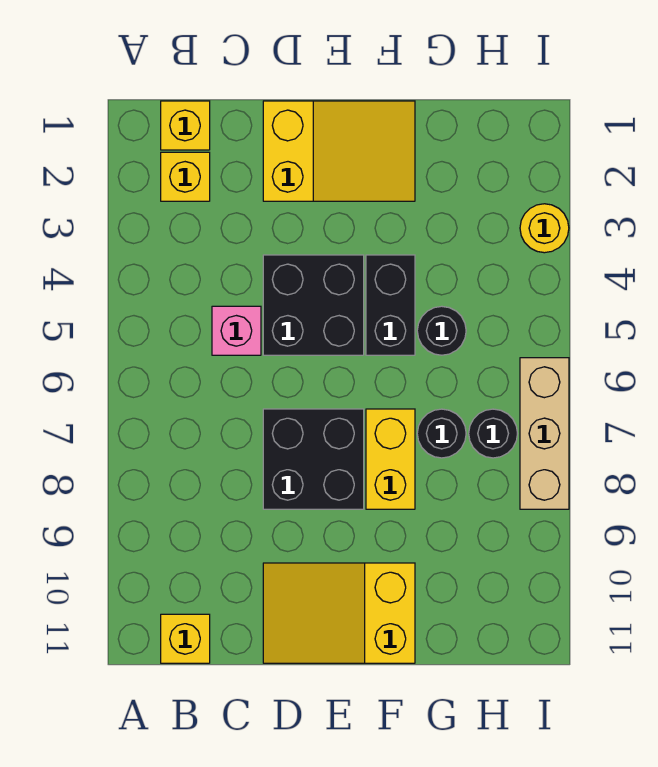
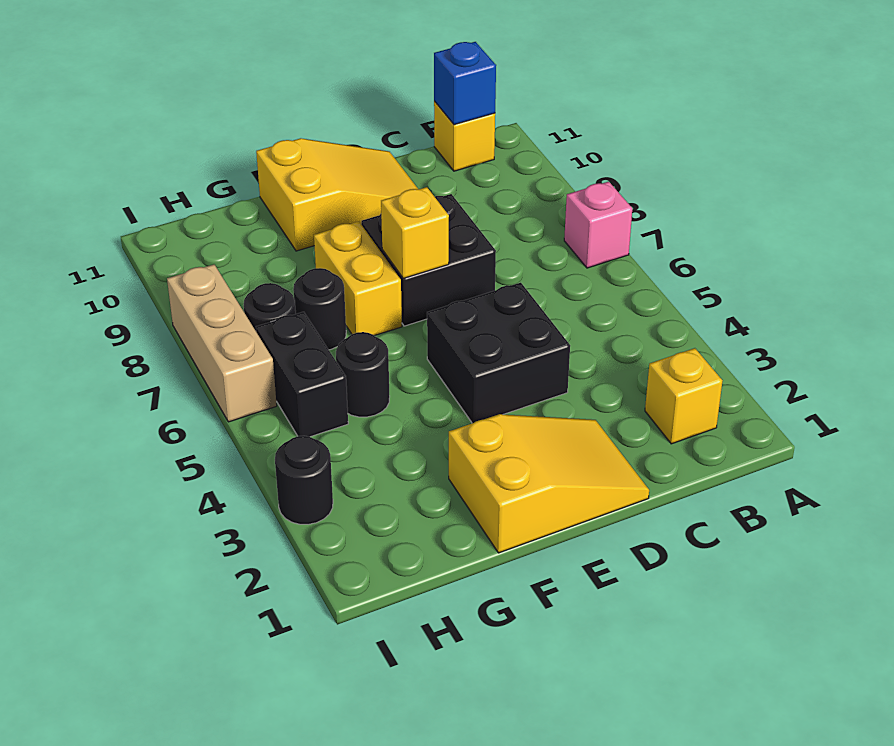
yellow brick B1 level 1 -> yellow brick E7 level 2
none -> blue brick B11 level 2
pink brick C5 level 1 -> pink brick A7 level 1
yellow slope D1:F2 level 1 top D -> yellow slope D1:F2 level 1 top F
black brick F4:F5 level 1 -> black brick H5:H6 level 1
yellow round brick I3 level 1 -> black round brick I3 level 1

